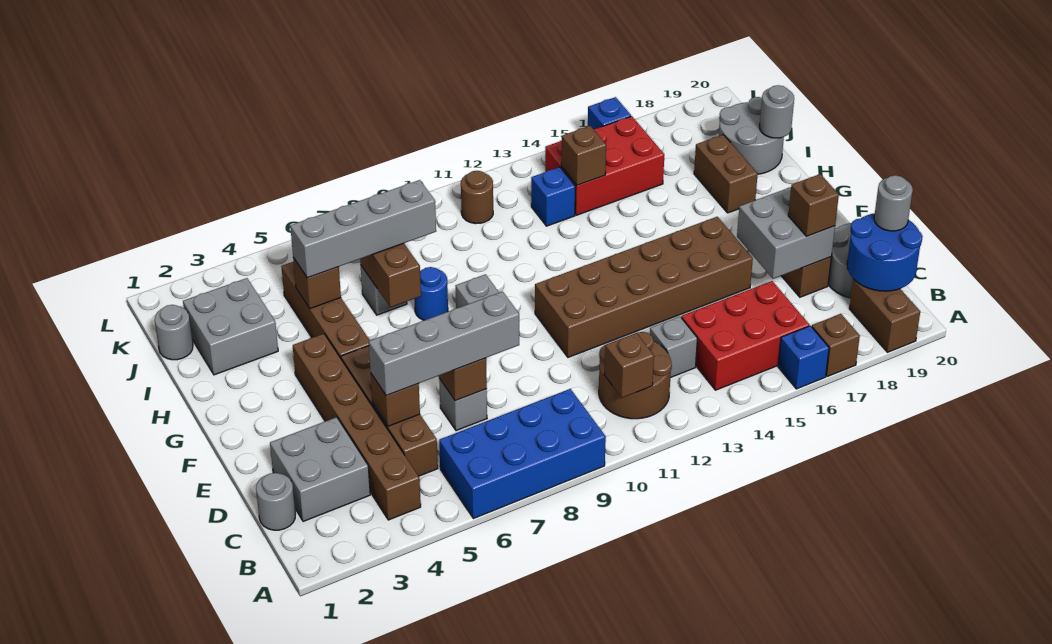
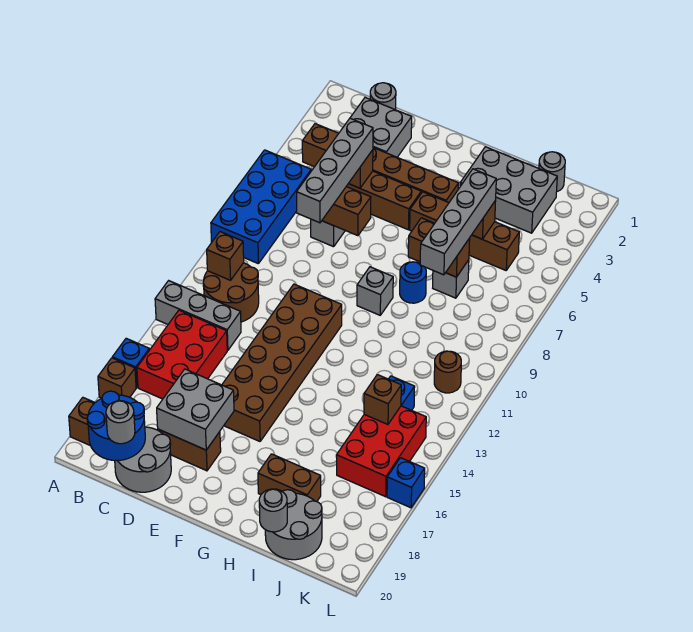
grey brick C13 level 1 -> grey brick A13:C13 level 1
brown brick D18 level 3 -> none
grey brick I2:J3 level 1 -> grey brick H2:J3 level 1

